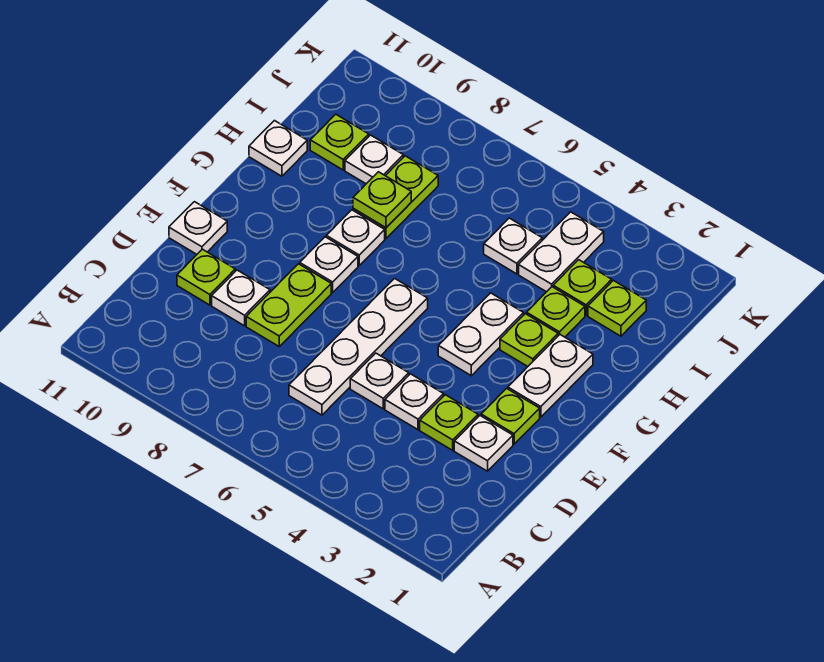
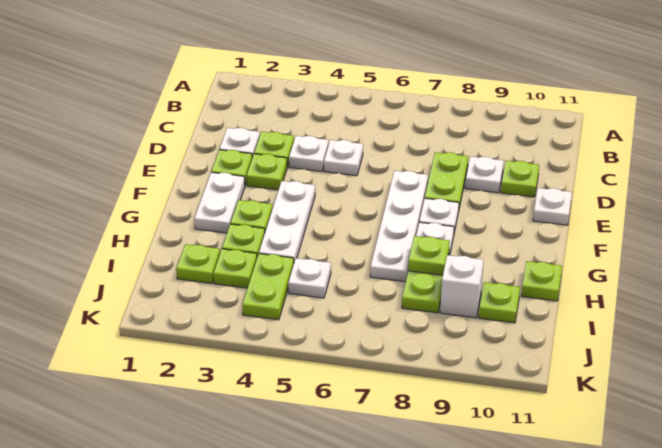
white plate C6:F6 level 1 -> white plate E7:H7 level 1
none -> lime plate E3 level 1
white plate F4:G4 level 1 -> white plate F4:H4 level 1
white plate H11 level 1 -> lime plate H11 level 1
white plate I4:J4 level 1 -> lime plate I4:J4 level 1
white plate I9 level 1 -> white brick I9 level 1

